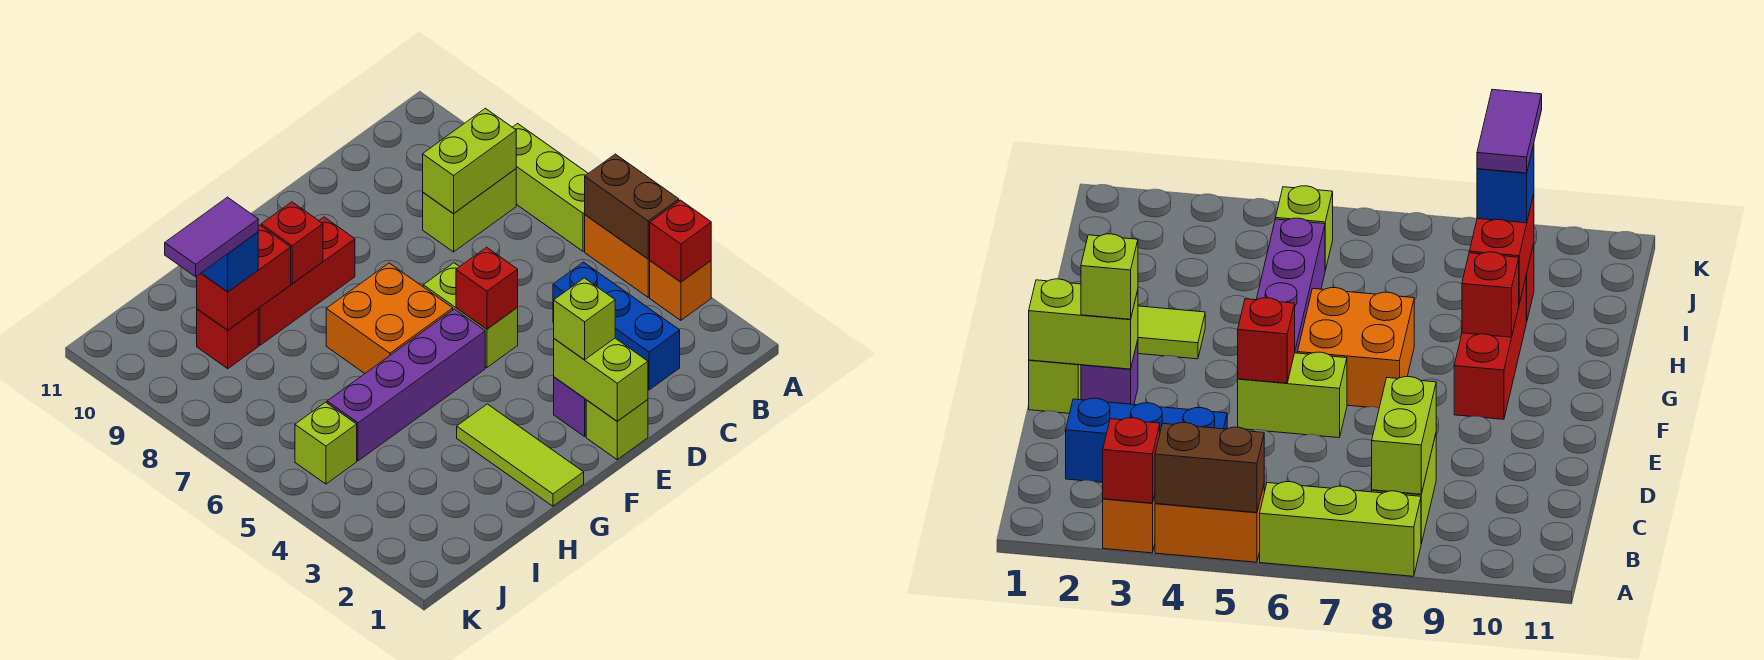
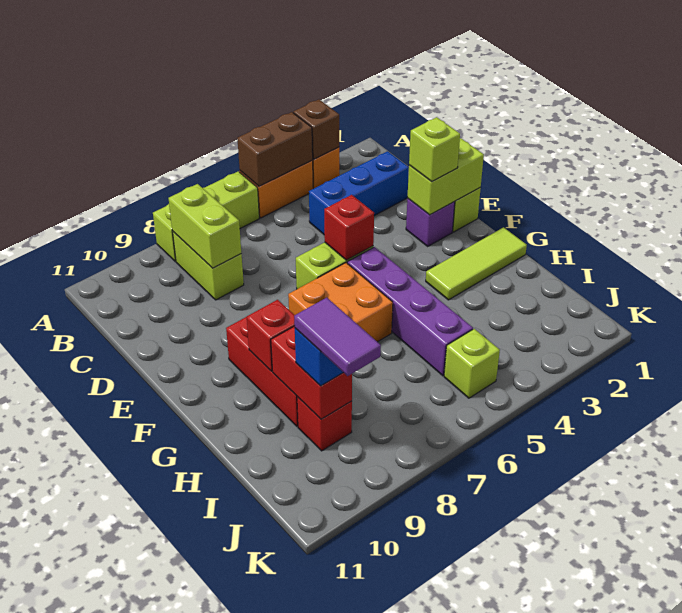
red brick A3 level 2 -> brown brick A3 level 2

